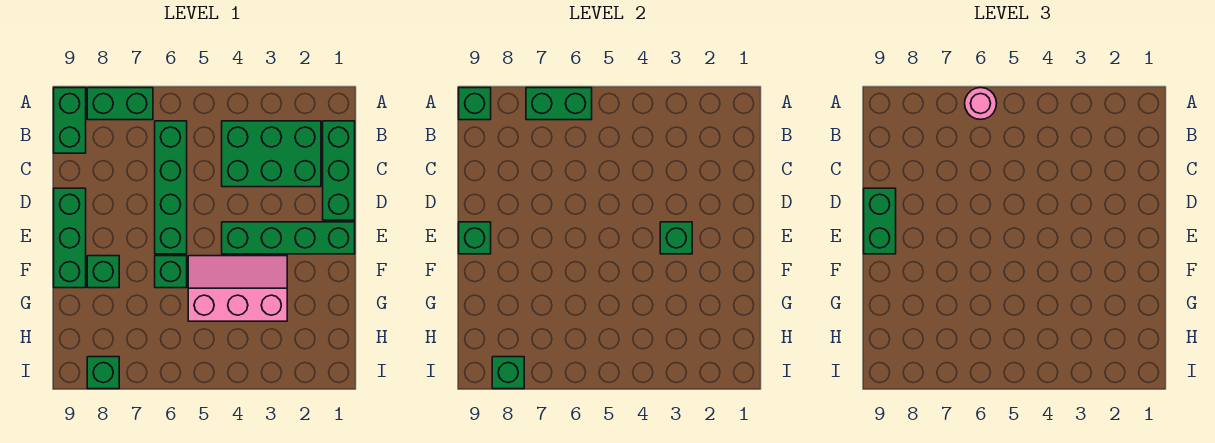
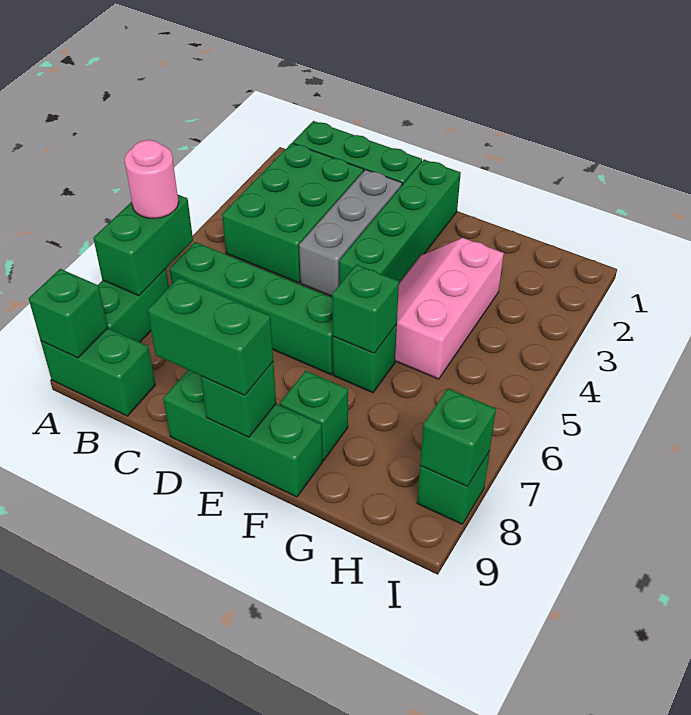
none -> grey brick D2:D4 level 1
green brick E3 level 2 -> green brick F6 level 2

